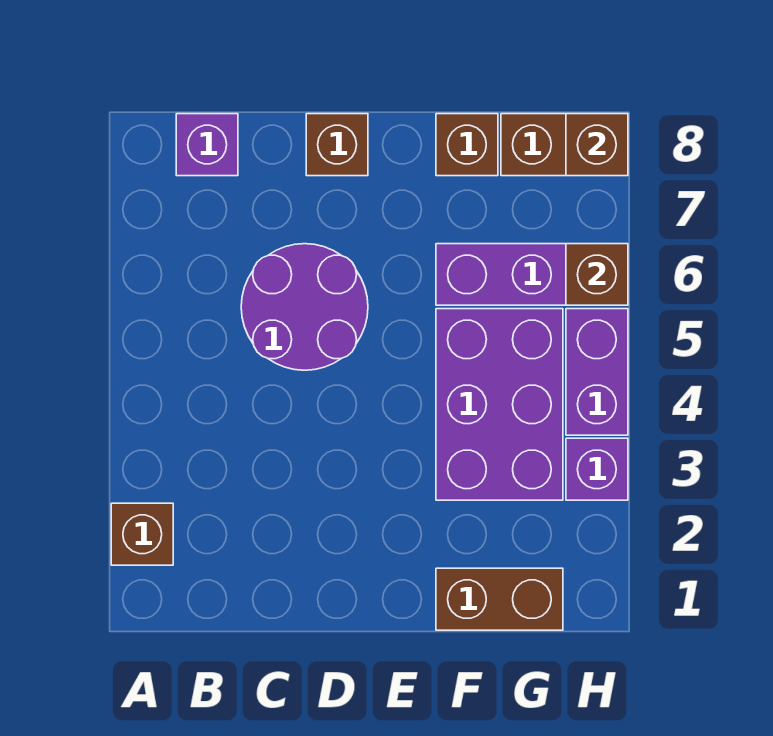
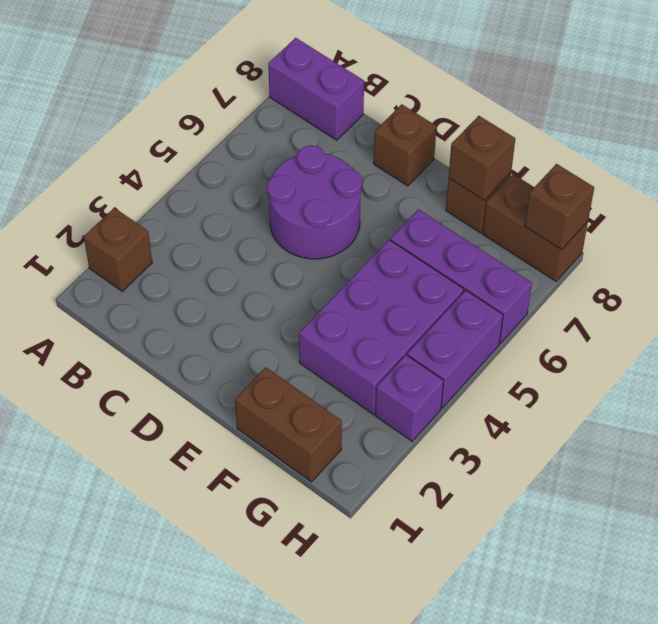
purple brick B8 level 1 -> purple brick A8:B8 level 1
brown brick H6 level 2 -> brown brick F8 level 2

